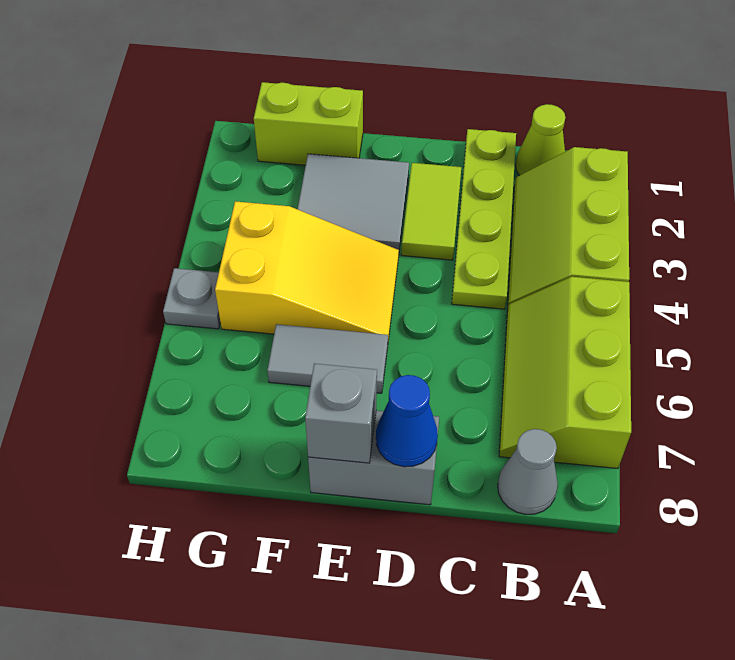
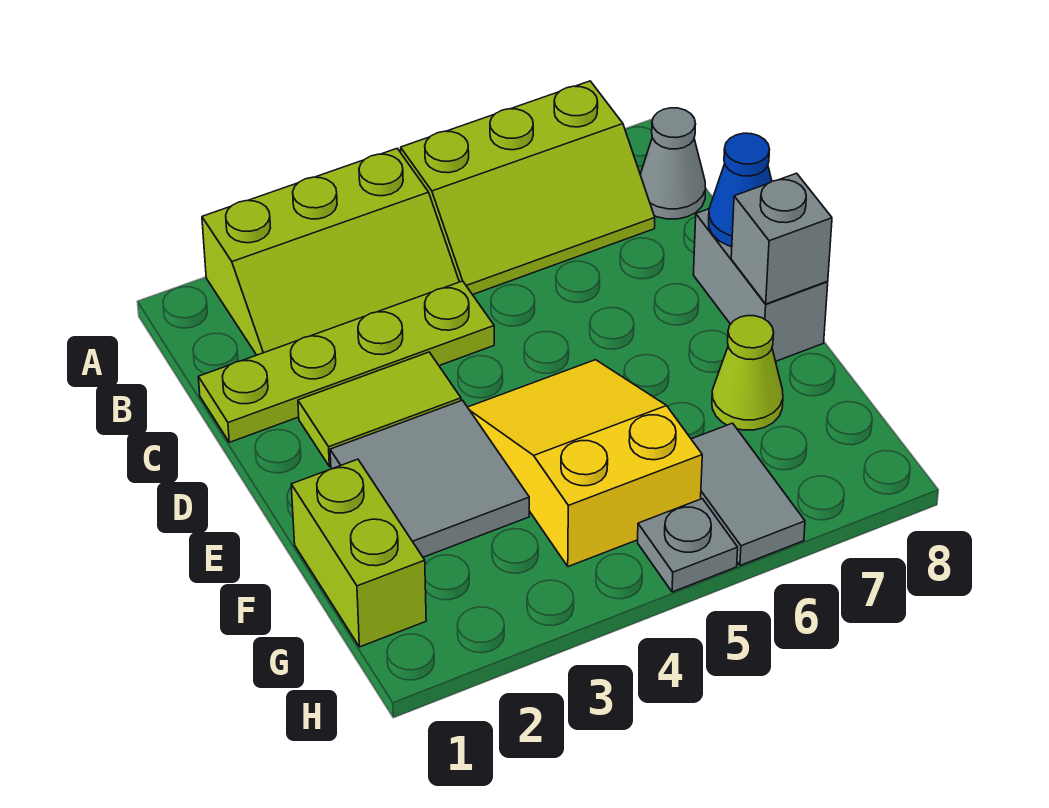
lime cone B1 level 1 -> lime cone F7 level 1
grey tile E6:F6 level 1 -> grey tile G6:H6 level 1

